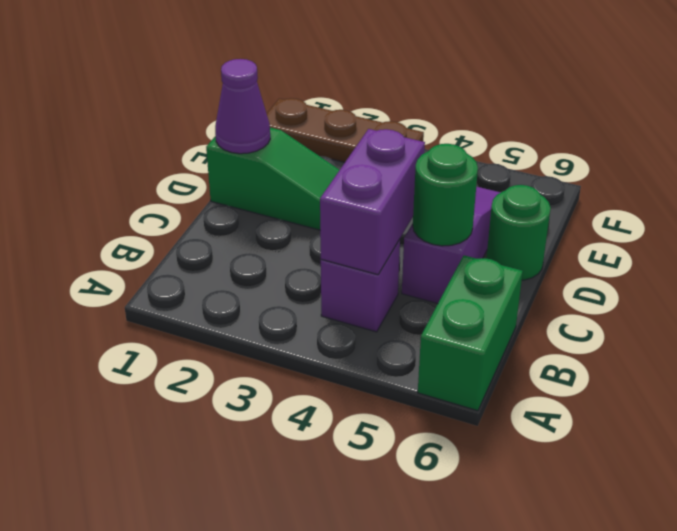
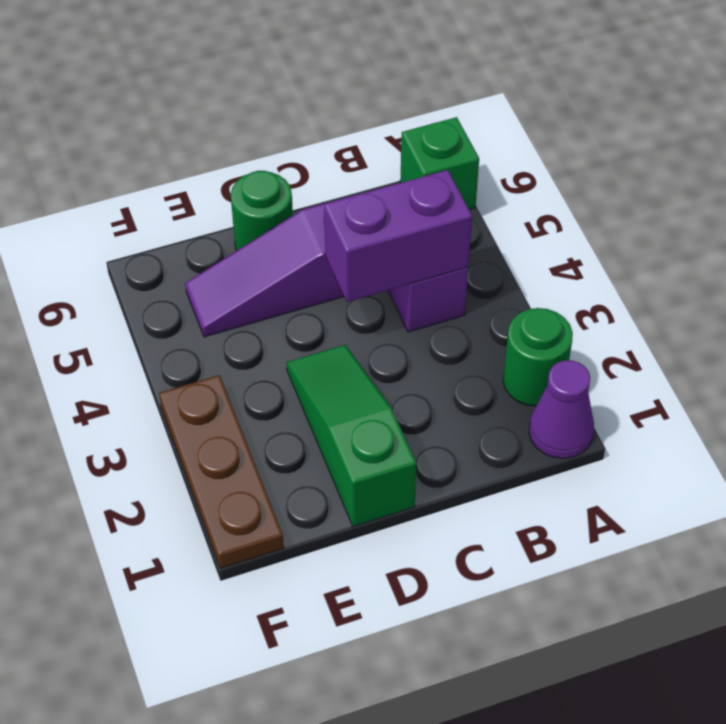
green brick A6:B6 level 1 -> green brick A6 level 1
green round brick C5 level 2 -> green round brick A2 level 1
purple cone D1 level 2 -> purple cone A1 level 1

